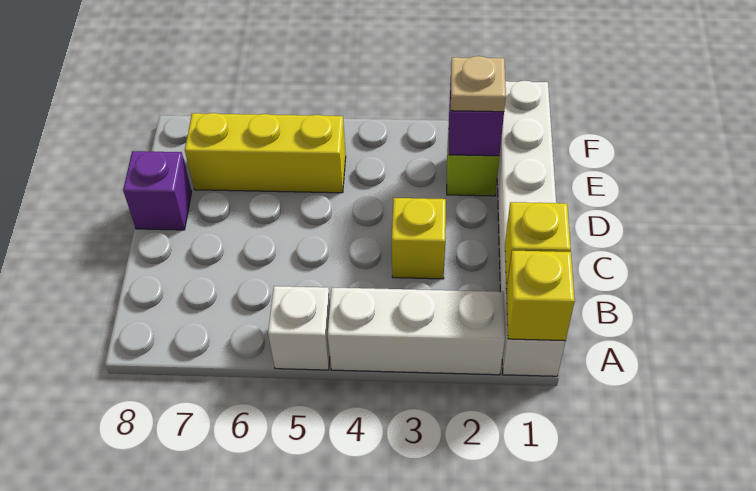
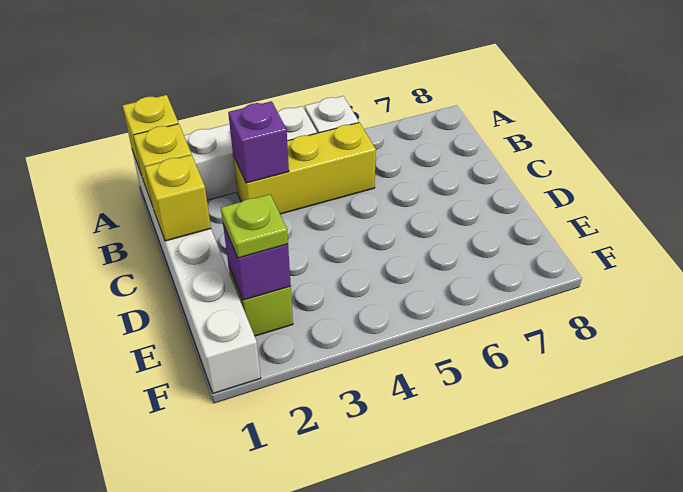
yellow brick C3 level 1 -> yellow brick C1 level 2
purple brick D8 level 1 -> purple brick B3 level 2
tan plate E2 level 3 -> lime plate E2 level 3
yellow brick E5:E7 level 1 -> yellow brick B3:B5 level 1

